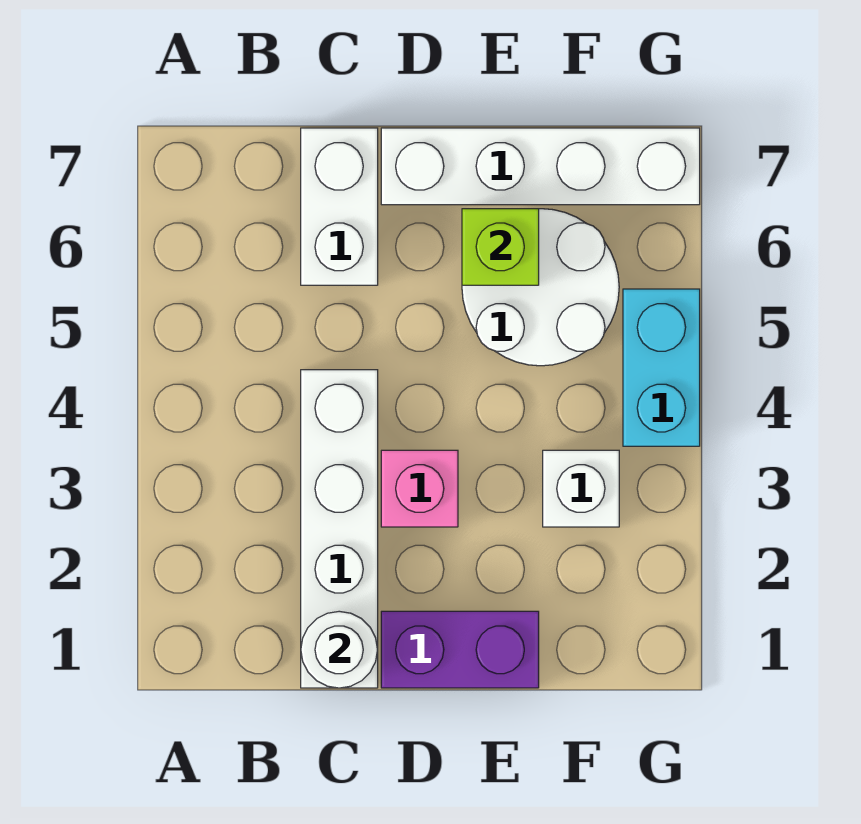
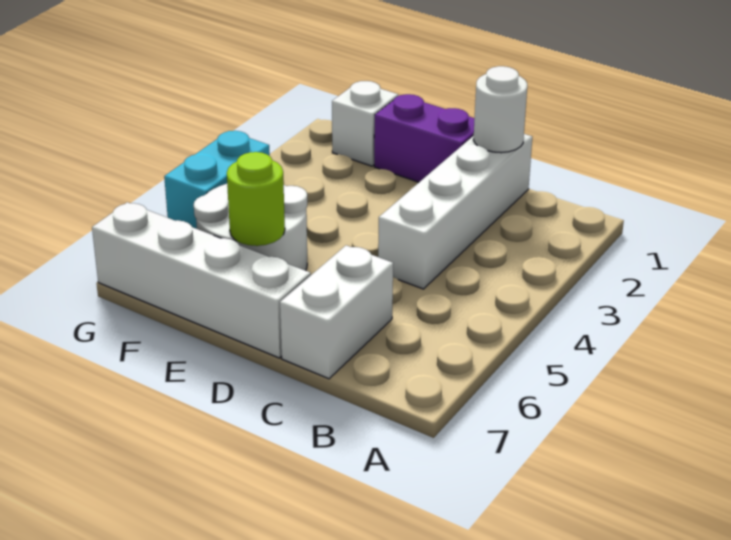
pink brick D3 level 1 -> none
lime brick E6 level 2 -> lime round brick E6 level 2
white brick F3 level 1 -> white brick F1 level 1

